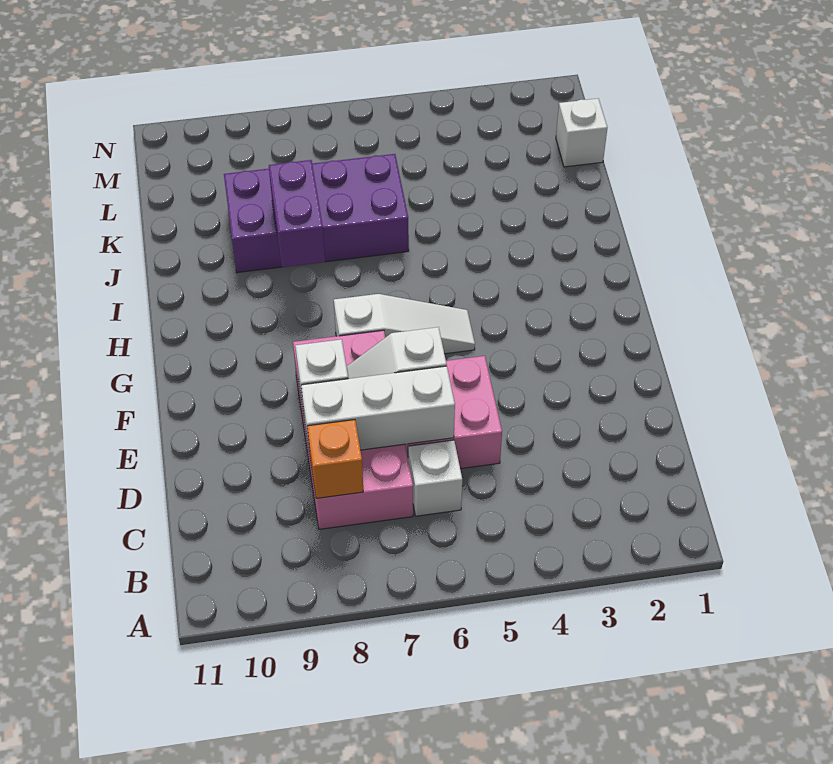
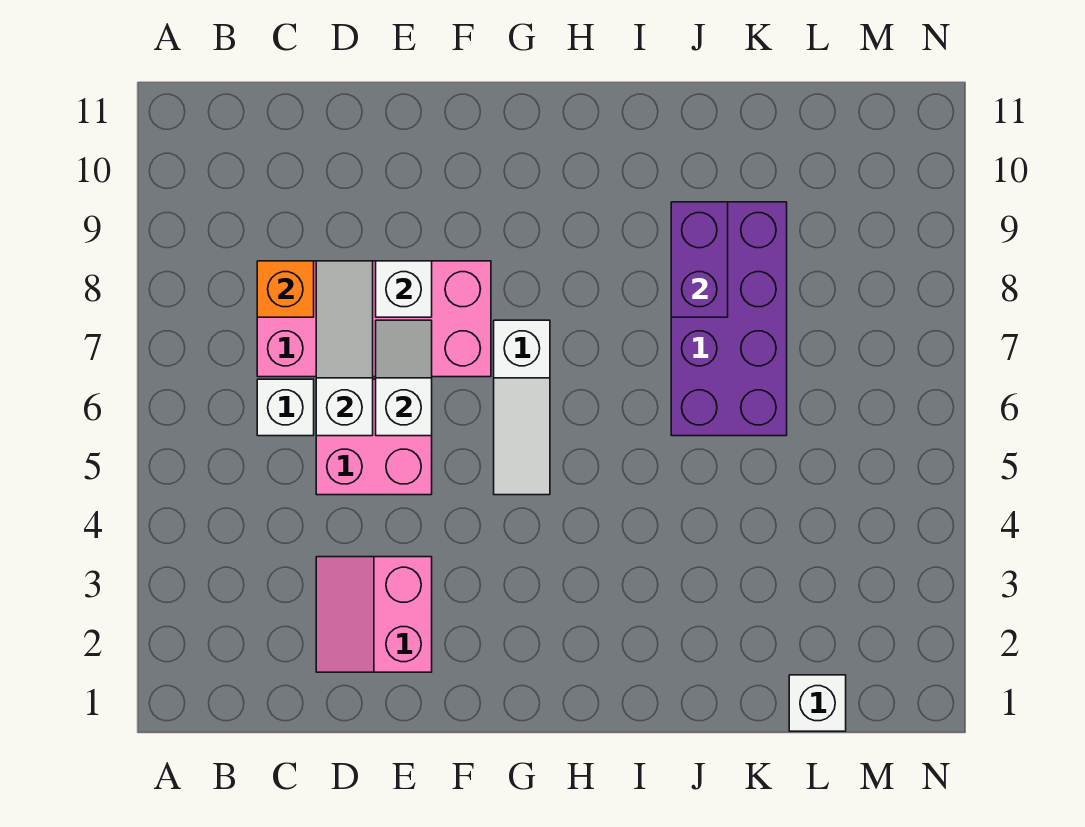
none -> pink slope D2:E3 level 1 top E
white brick D6:D8 level 2 -> white slope D6:D8 level 2 top 6
purple brick I8:J8 level 2 -> purple brick J8:J9 level 2

